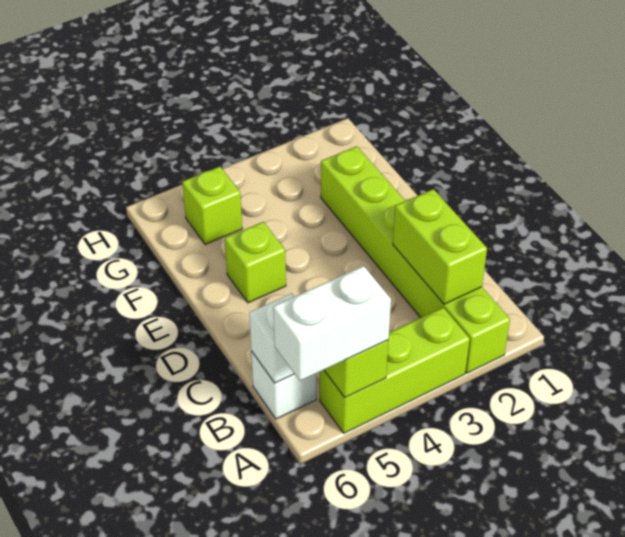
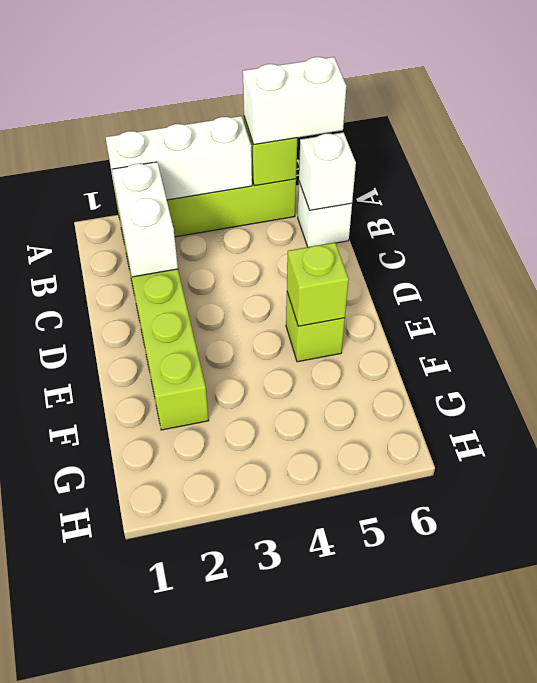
none -> white brick A2:A4 level 2
lime brick B2:C2 level 2 -> white brick B2:C2 level 2
lime brick G5 level 1 -> lime brick E5 level 2

